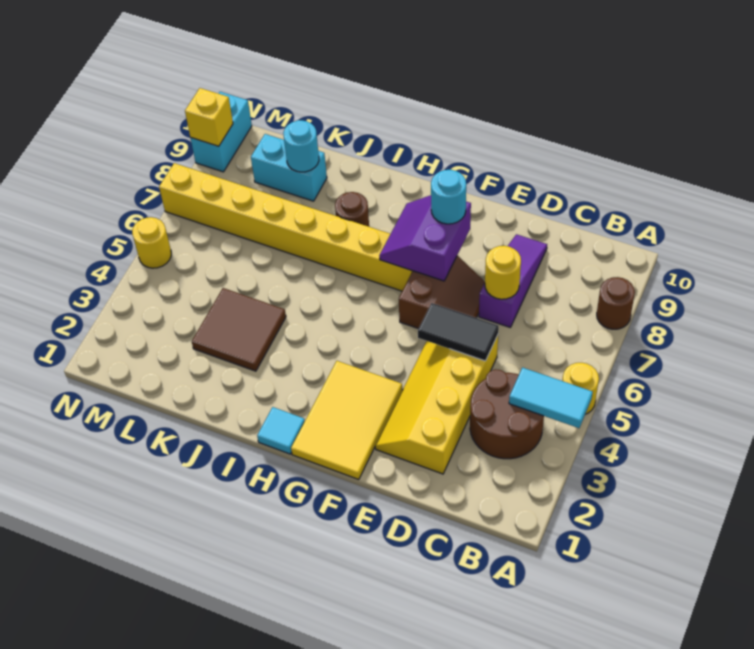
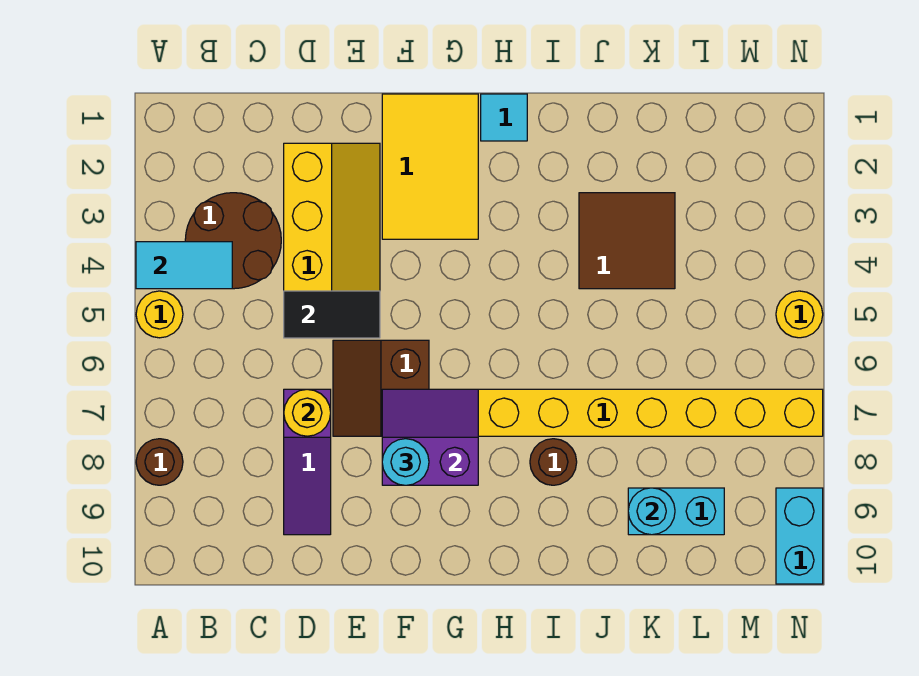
purple slope F7:G8 level 2 top F -> purple slope F7:G8 level 2 top 8
yellow brick N9 level 2 -> none

